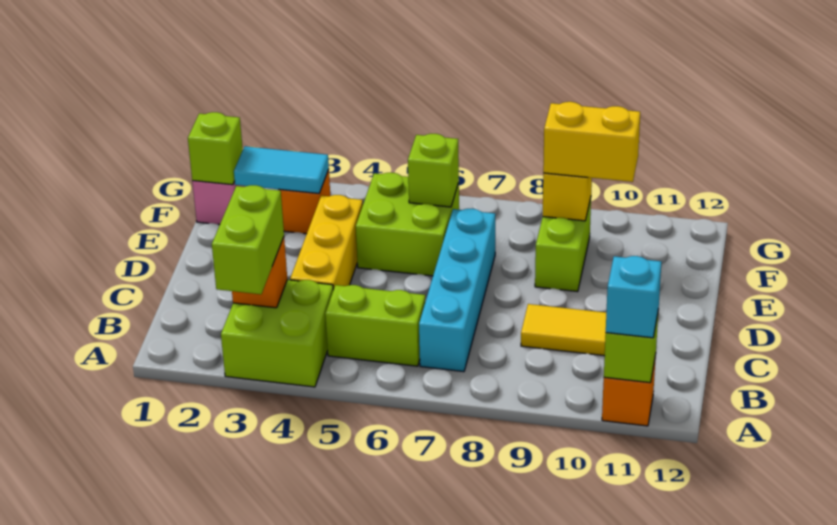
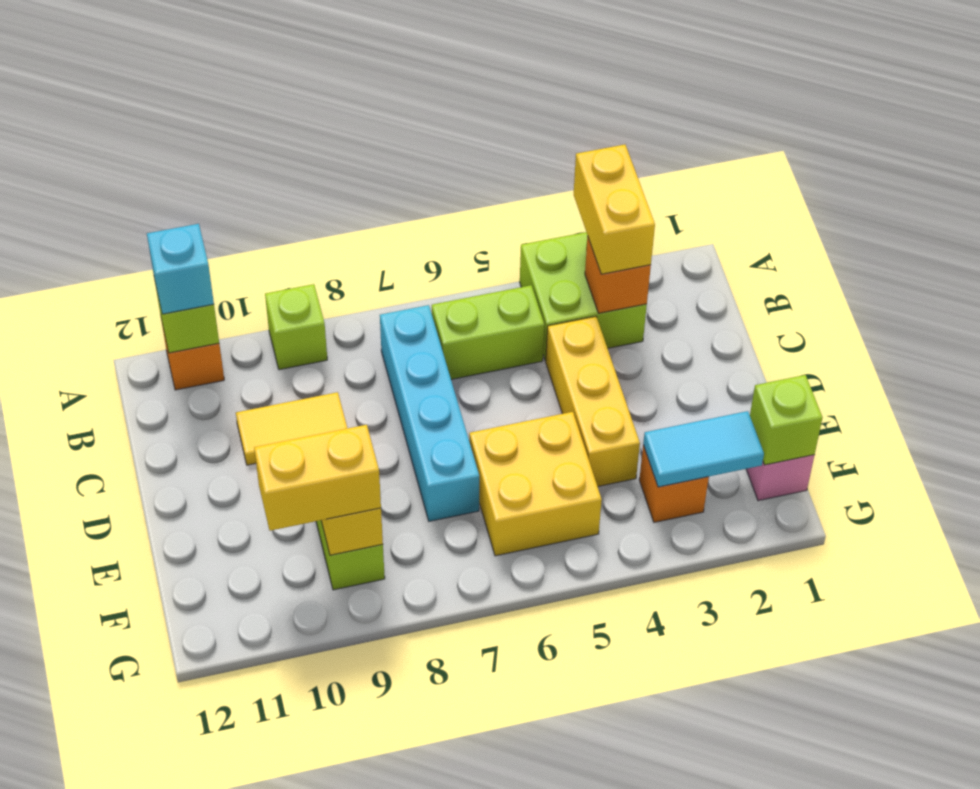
lime brick A3:B3 level 3 -> yellow brick A3:B3 level 3
lime brick E5:F6 level 1 -> yellow brick E5:F6 level 1
lime brick F6 level 2 -> lime brick A9 level 1

